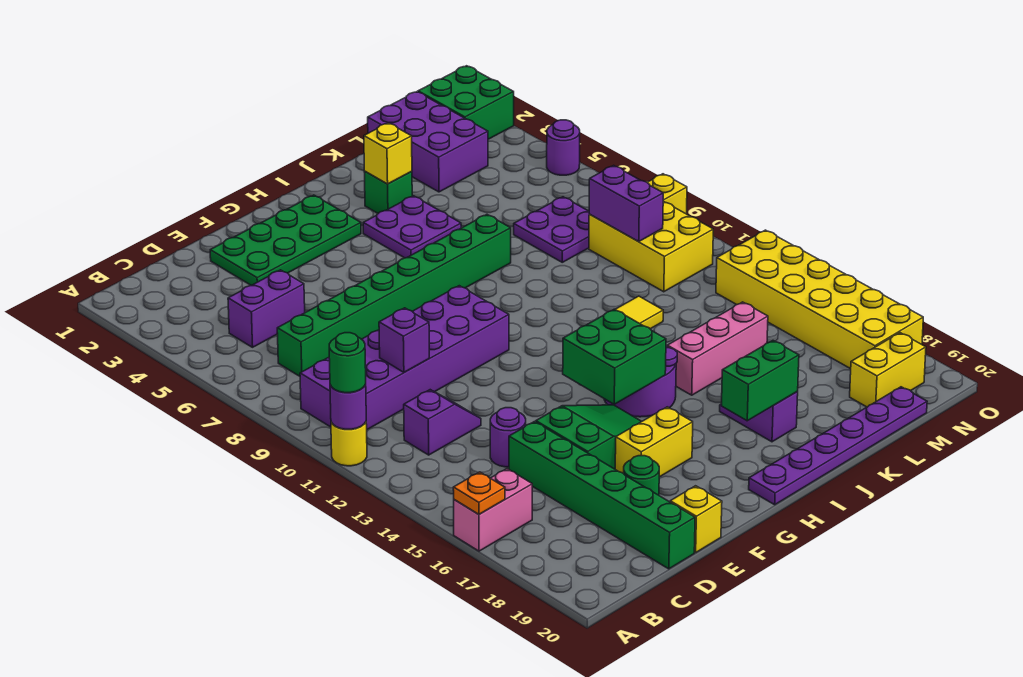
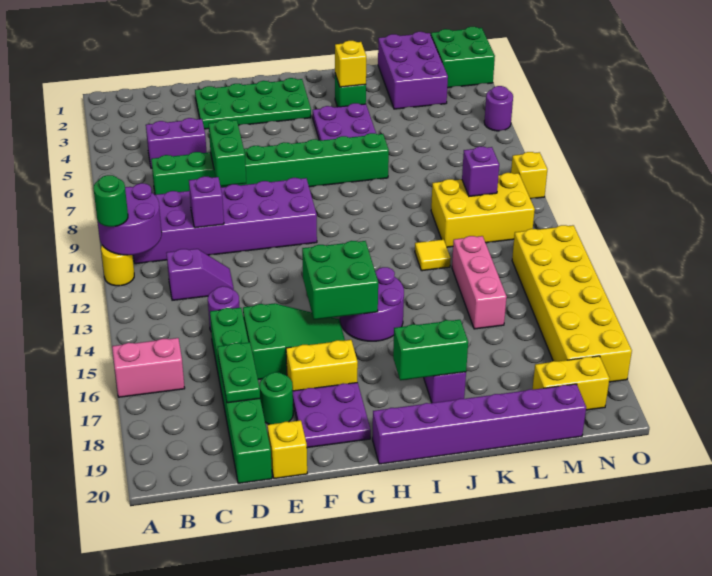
purple round brick A11 level 2 -> purple round brick A10:B11 level 2
orange plate A16 level 2 -> none
none -> green plate D17:D18 level 2
none -> green brick E7:E8 level 2
purple plate H20:M20 level 1 -> purple brick H20:M20 level 1
pink brick J15:L15 level 1 -> pink brick L13:L15 level 1
purple plate L7:M8 level 1 -> purple plate F18:G19 level 1
yellow brick M9:N11 level 1 -> yellow brick L10:N11 level 1
purple brick M9:M10 level 2 -> purple brick M10 level 2

